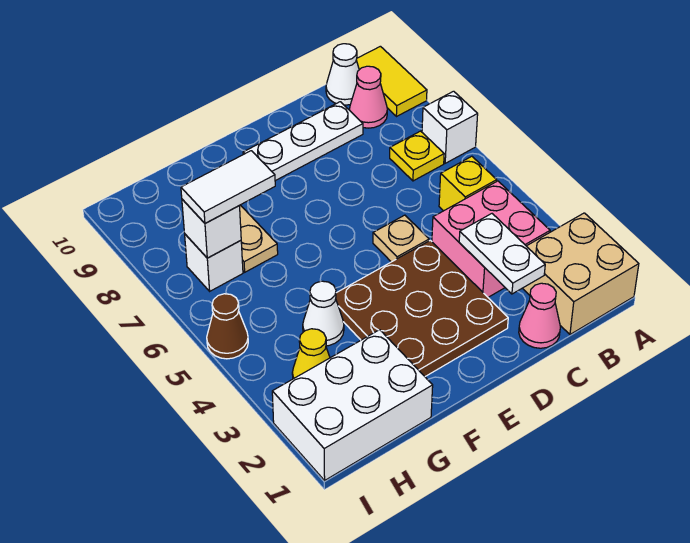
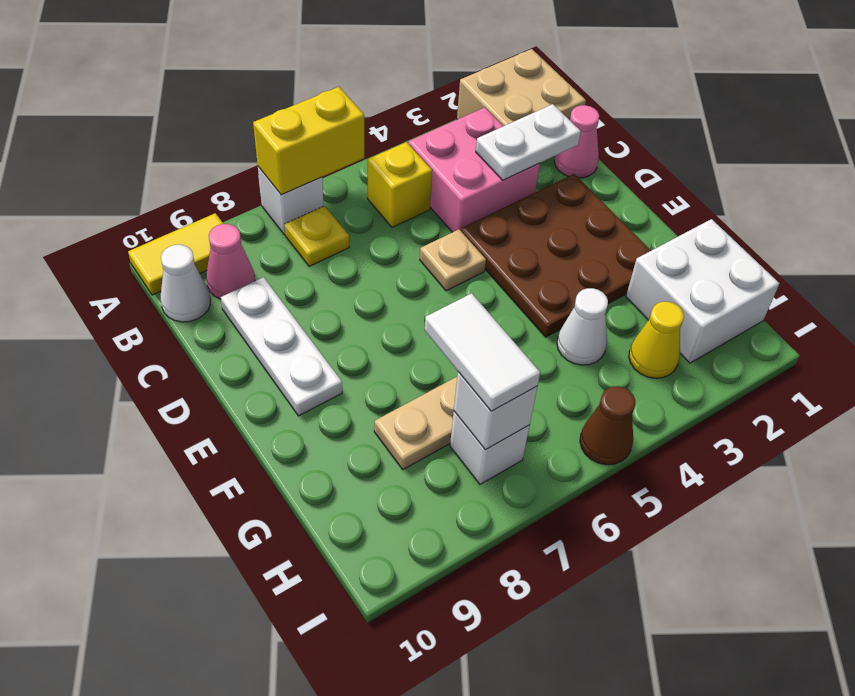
none -> yellow brick A6:A7 level 2
white brick G1:I2 level 1 -> white brick G1:H2 level 1

